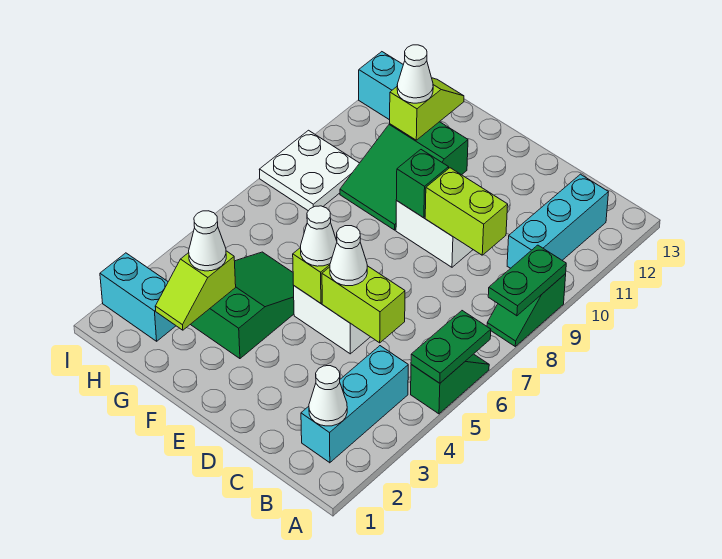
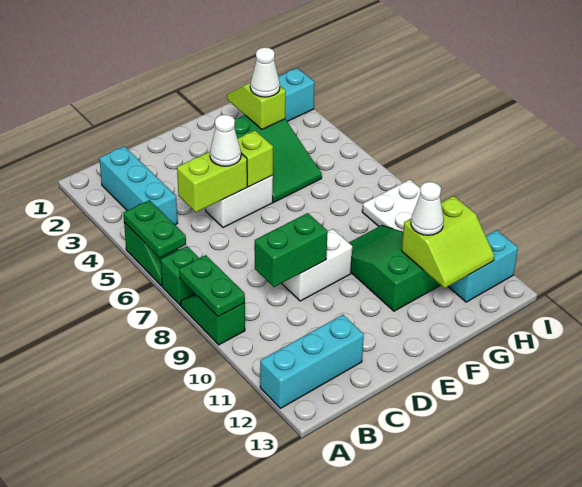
white cone B2 level 2 -> none
cyan brick B10:B12 level 1 -> cyan brick A12:C12 level 1
lime brick C9:D9 level 2 -> green brick C9:D9 level 2
white cone E5 level 3 -> none
green brick E9 level 2 -> green brick A7 level 1
lime slope G11:G12 level 2 top 11 -> lime slope G11:H12 level 2 top 11

